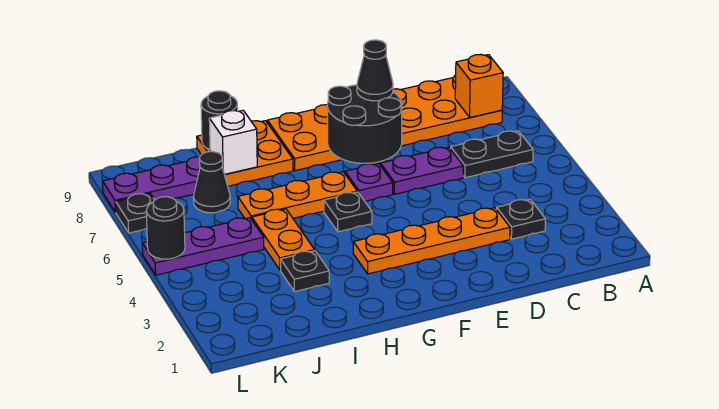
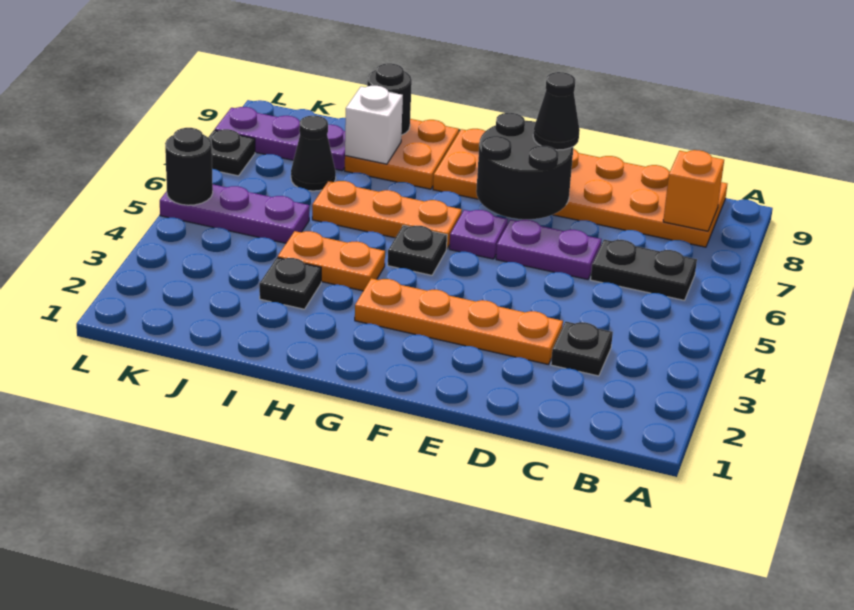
orange plate I4:I5 level 1 -> orange plate H4:I4 level 1

